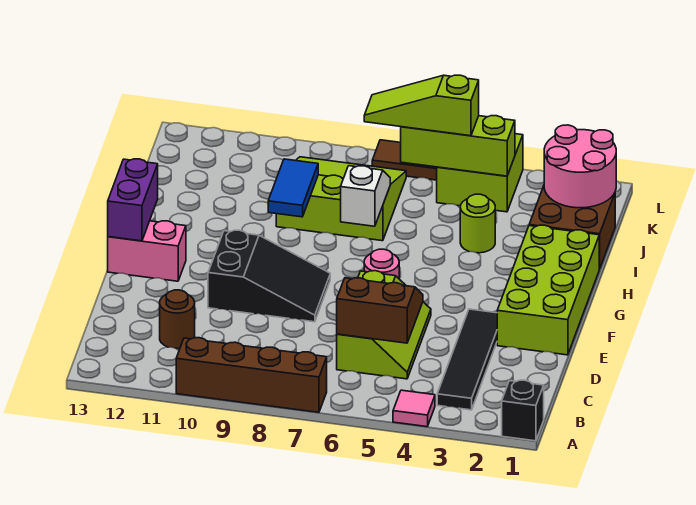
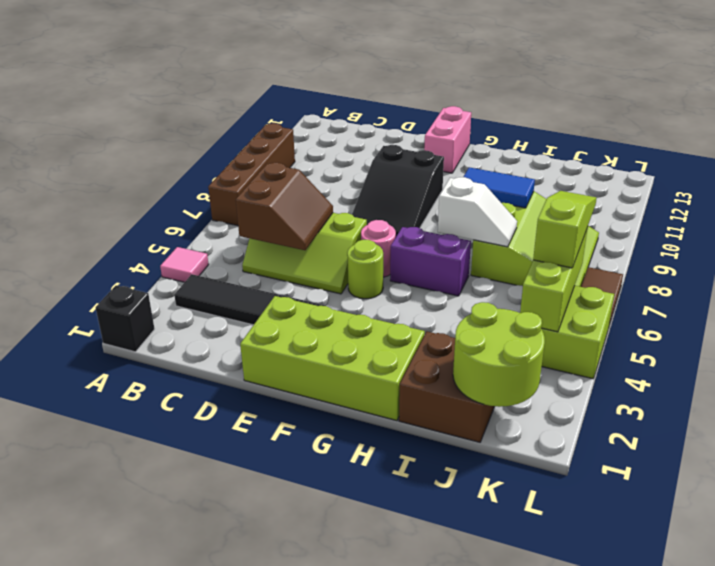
brown round brick C11 level 1 -> none
purple brick F13:G13 level 2 -> purple brick G6:H6 level 1
lime round brick I4 level 1 -> lime round brick F5 level 1
pink round brick J1:K2 level 2 -> lime round brick J1:K2 level 2

